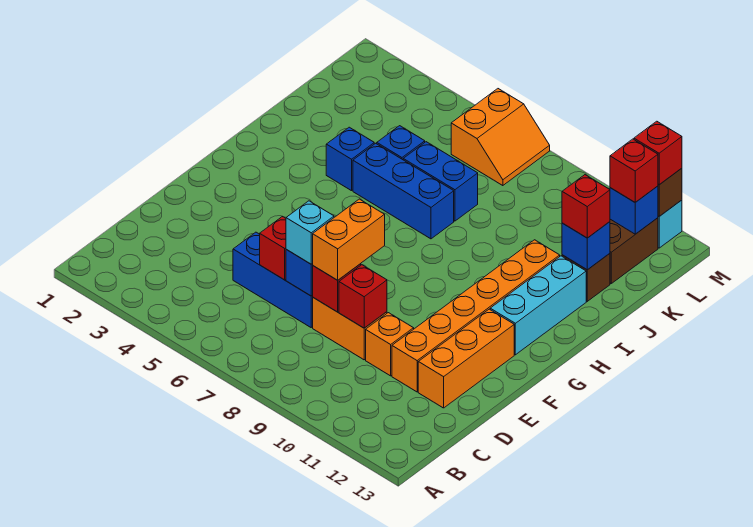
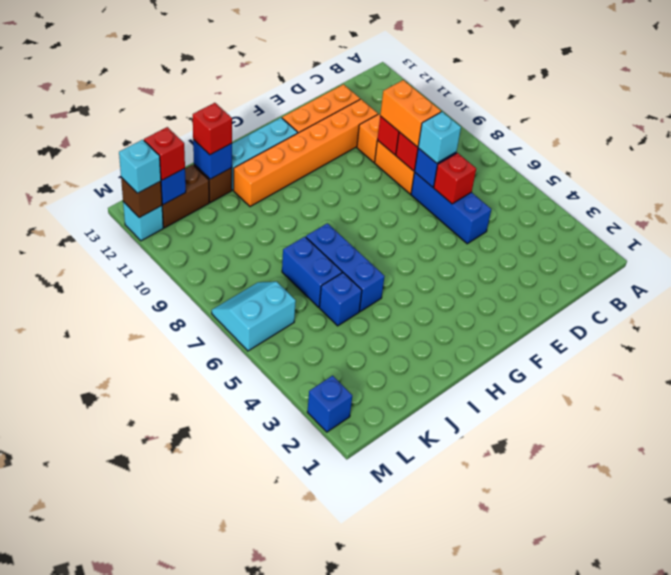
orange brick D8:E8 level 3 -> orange brick D8:D9 level 3
blue brick I4 level 1 -> blue brick M2 level 1
orange slope L6:M7 level 1 top 6 -> cyan slope L6:M7 level 1 top 6
red brick M12 level 3 -> cyan brick M12 level 3

